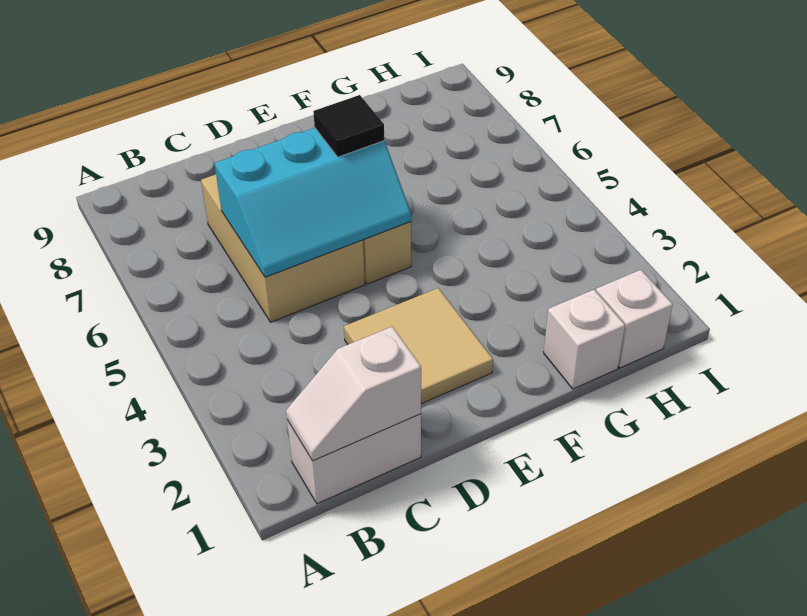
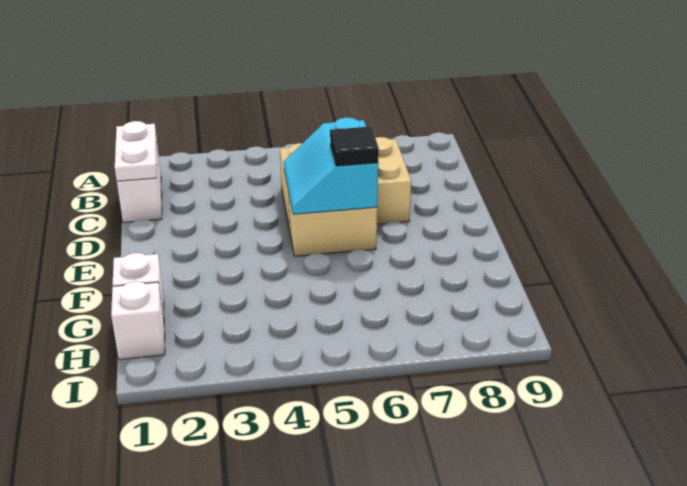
white slope B1:C1 level 2 top C -> white plate B1:C1 level 2
cyan slope C5:E6 level 2 top 6 -> cyan slope D5:E6 level 2 top 6
tan tile D2:E3 level 1 -> none

